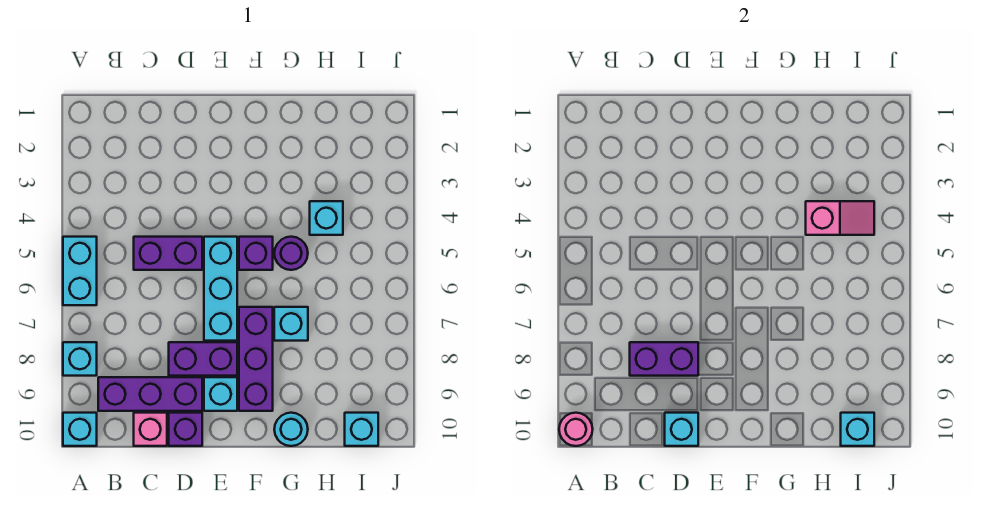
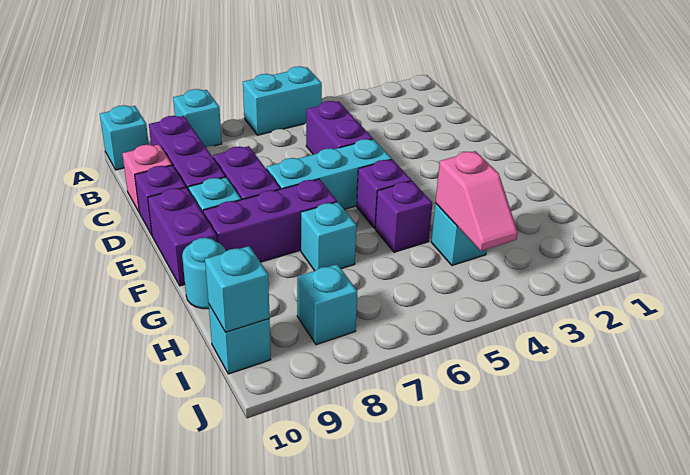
pink round brick A10 level 2 -> none
purple brick C8:D8 level 2 -> purple brick E10:F10 level 1
cyan brick D10 level 2 -> cyan brick I8 level 1
purple round brick G5 level 1 -> purple brick G5 level 1

